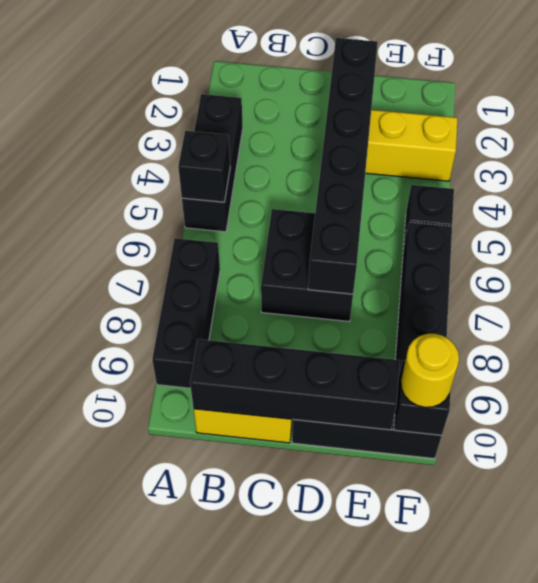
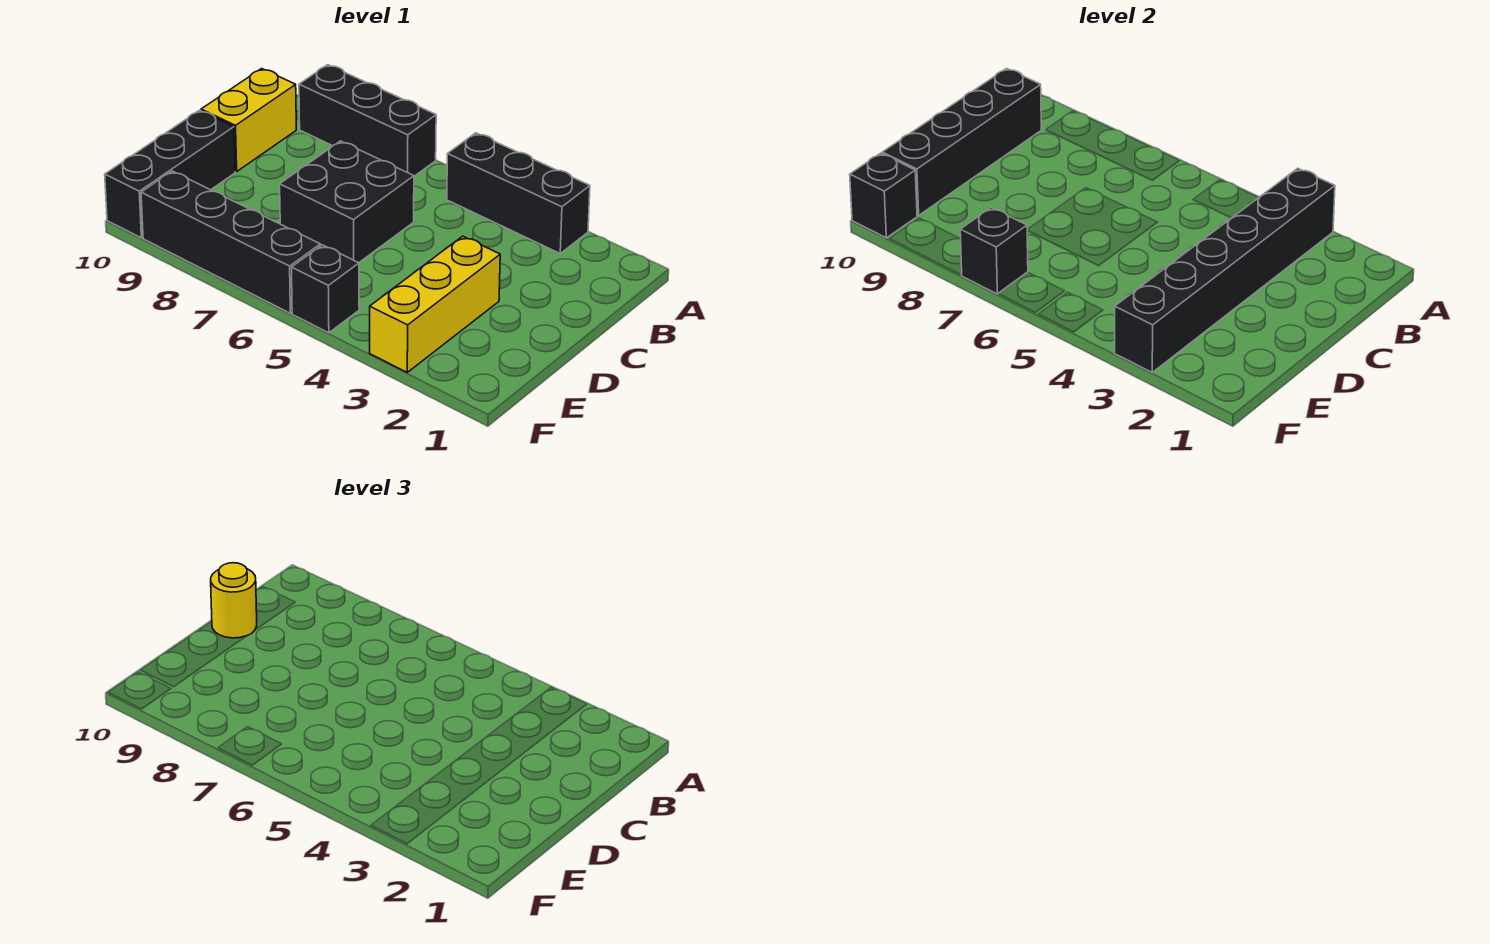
black brick A5 level 2 -> black brick F7 level 2
black brick D2:D7 level 2 -> black brick A3:F3 level 2
yellow round brick F10 level 3 -> yellow round brick C10 level 3

